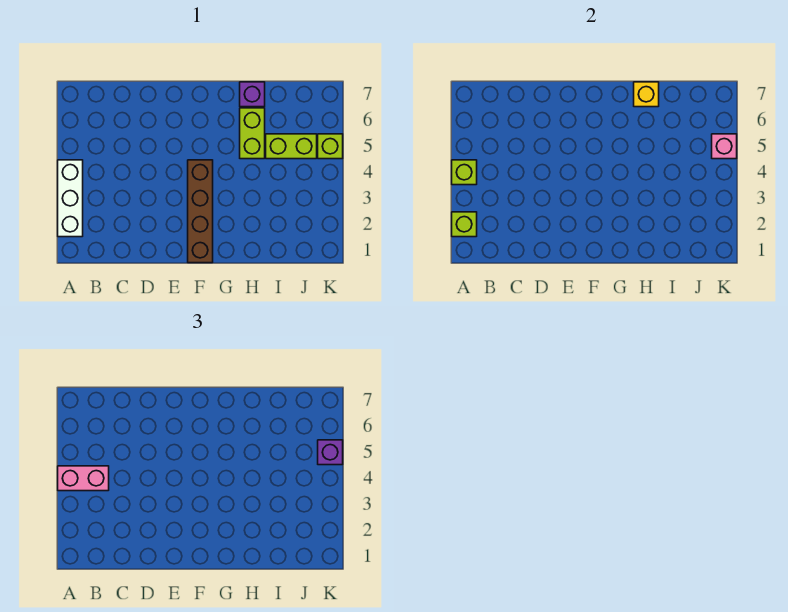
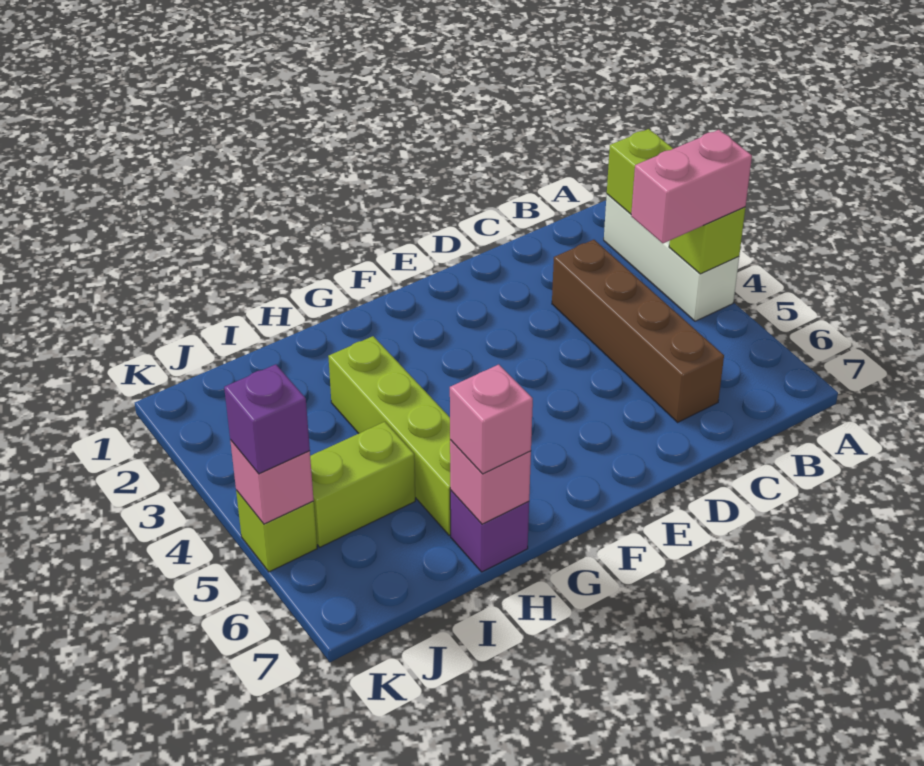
brown brick F1:F4 level 1 -> brown brick C3:C6 level 1
lime brick H5:H6 level 1 -> lime brick H3:H6 level 1
yellow brick H7 level 2 -> pink brick H7 level 2
none -> pink brick H7 level 3

